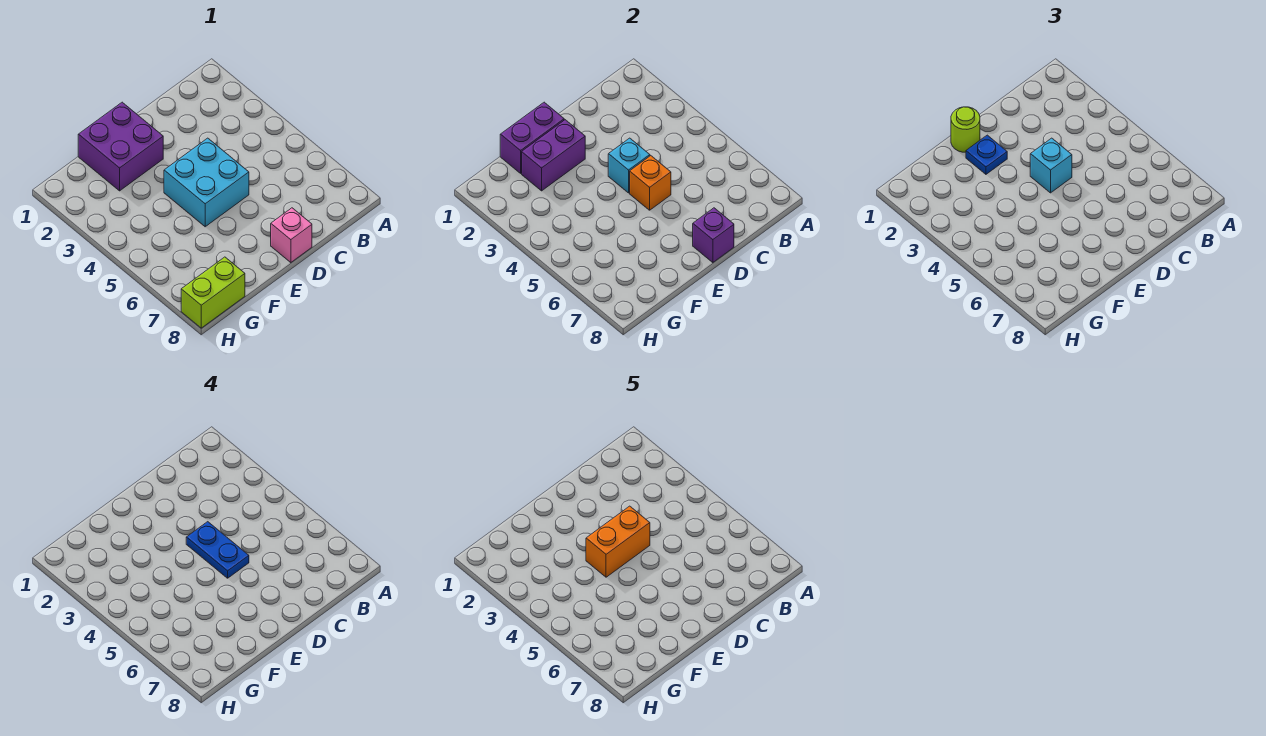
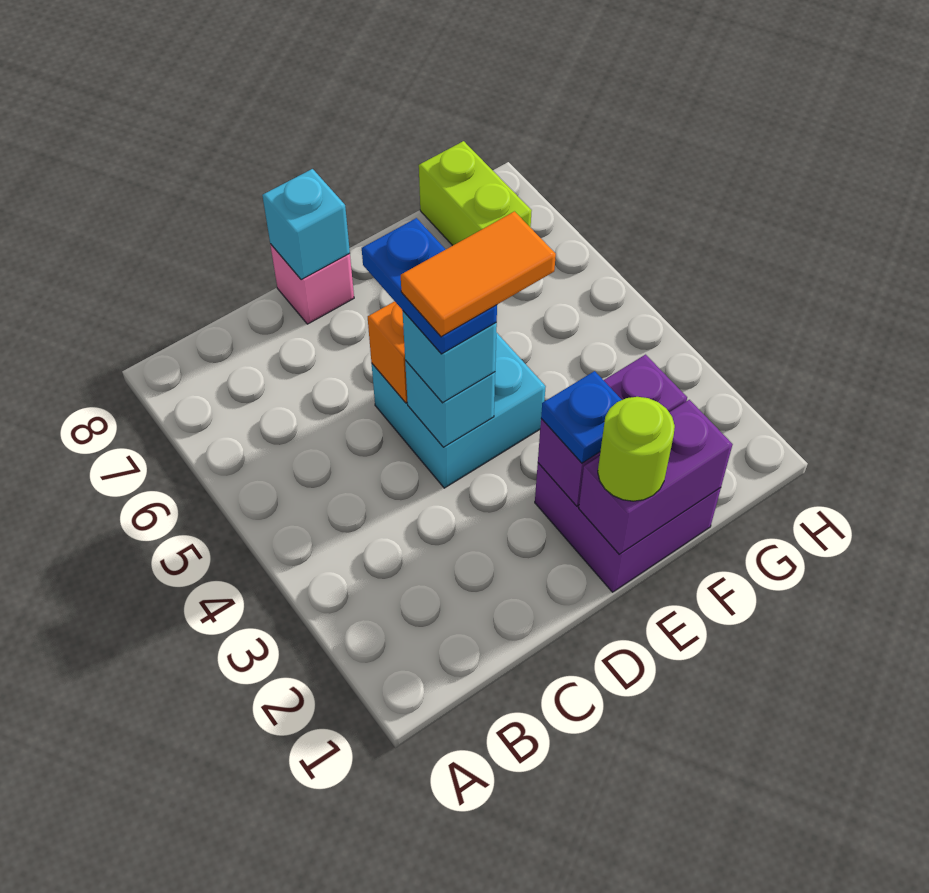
orange brick D4:E4 level 5 -> orange tile D4:E4 level 5
purple brick D8 level 2 -> cyan brick D8 level 2
lime brick G8:H8 level 1 -> lime brick G7:G8 level 1

